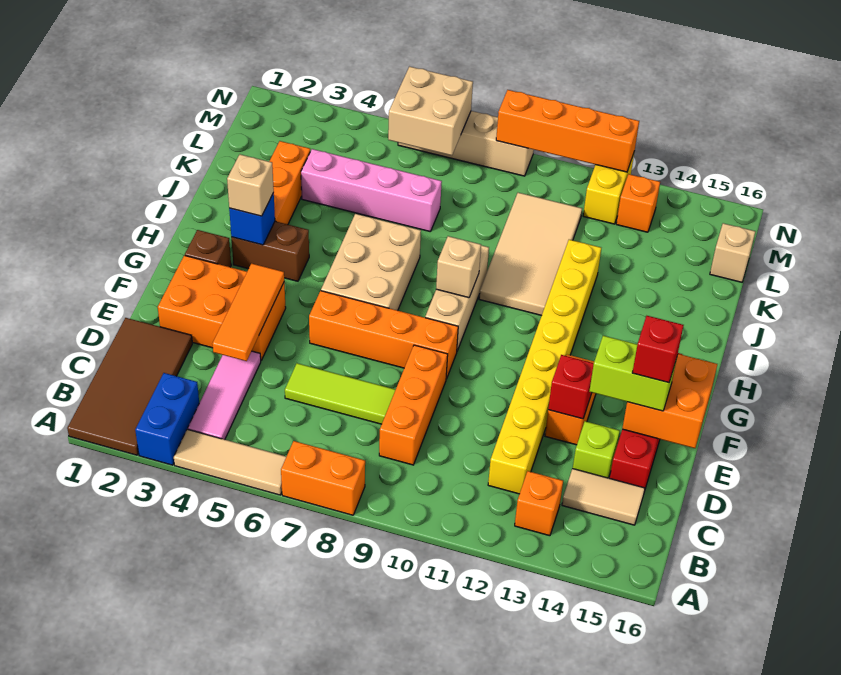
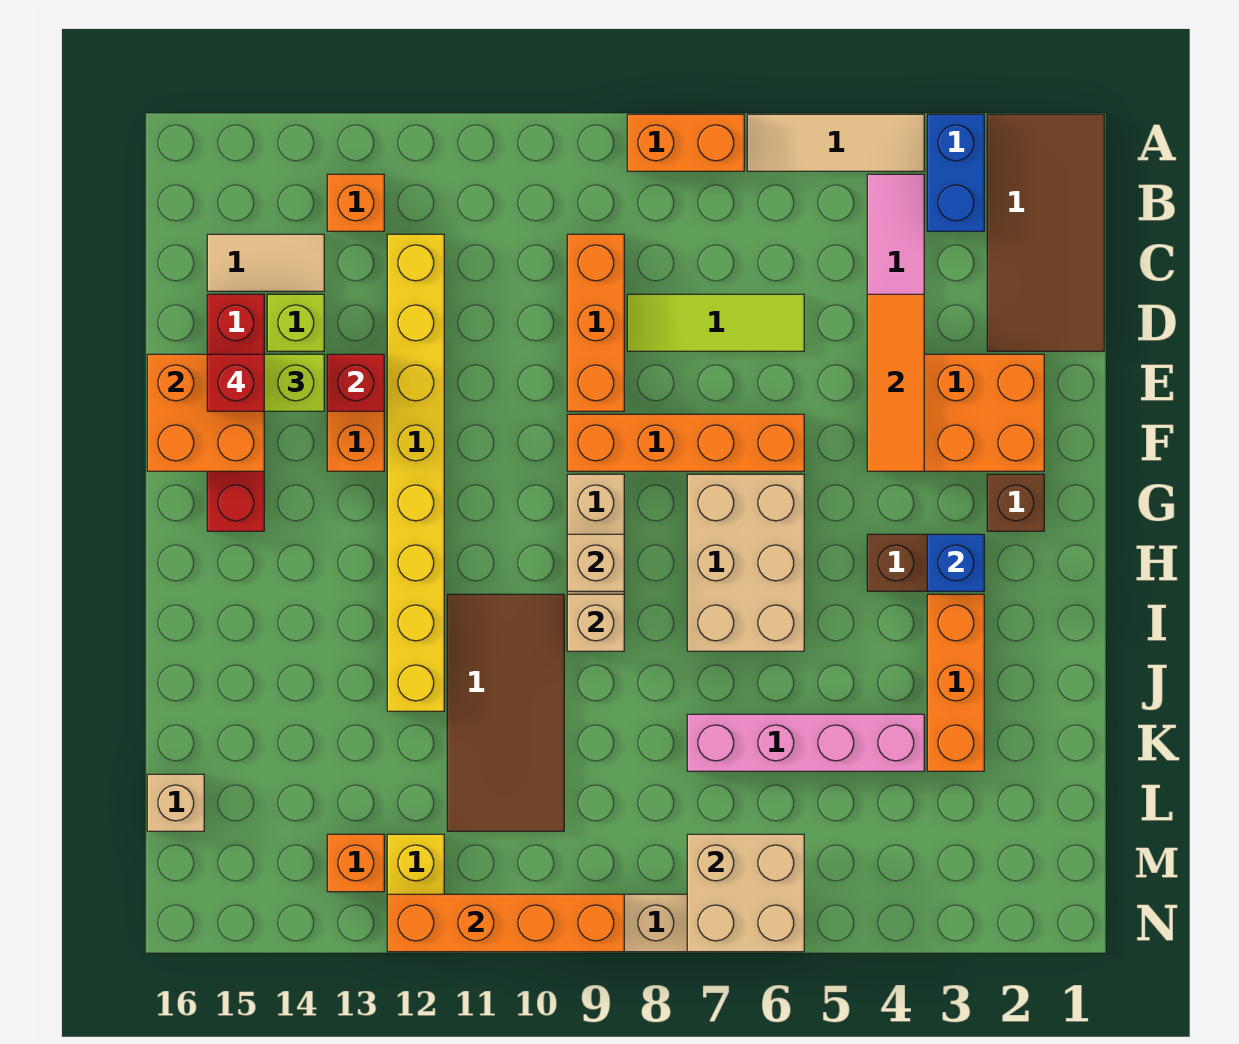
tan brick H3 level 3 -> tan brick I9 level 2
tan tile I10:L11 level 1 -> brown tile I10:L11 level 1

